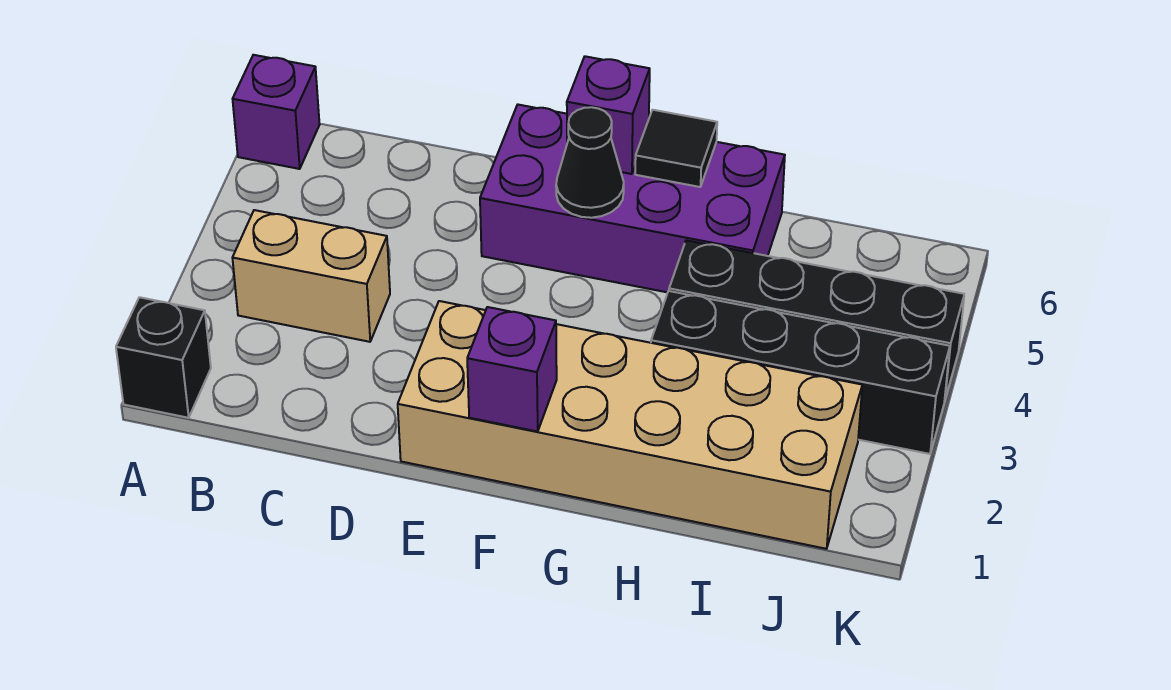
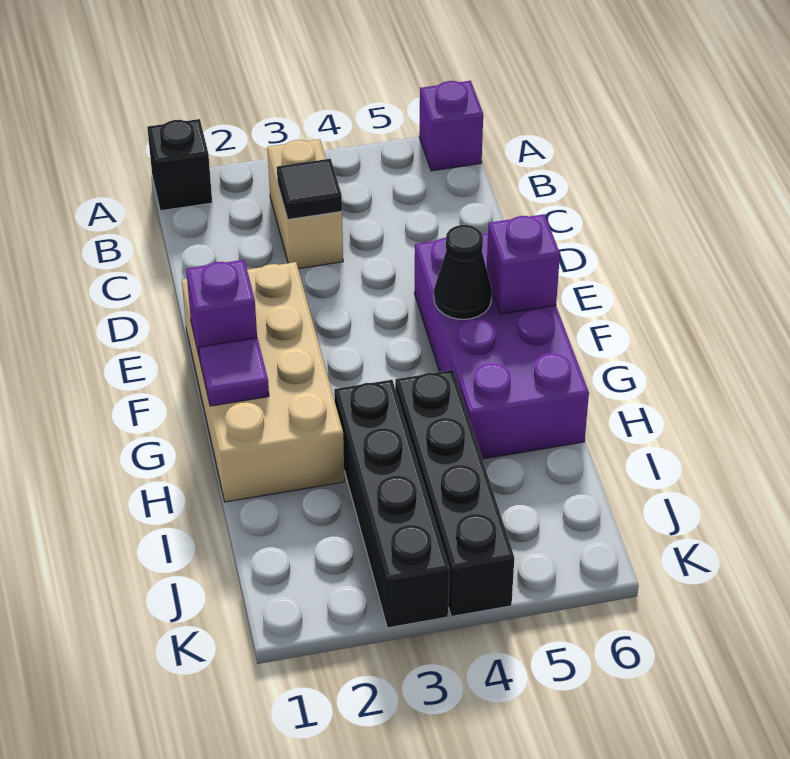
tan brick E1:J2 level 1 -> tan brick E1:H2 level 1
none -> purple tile G1 level 2
black tile G6 level 2 -> black tile C3 level 2

